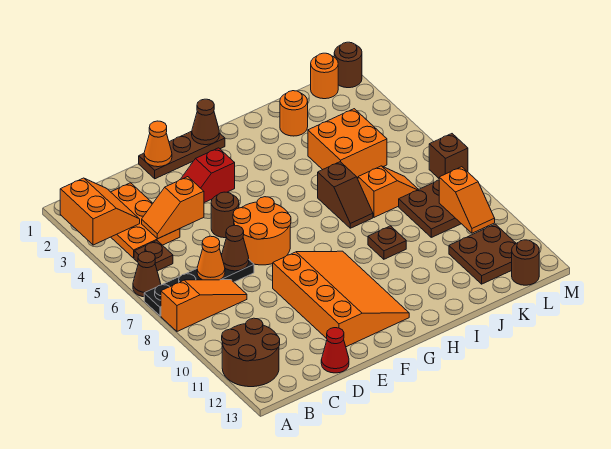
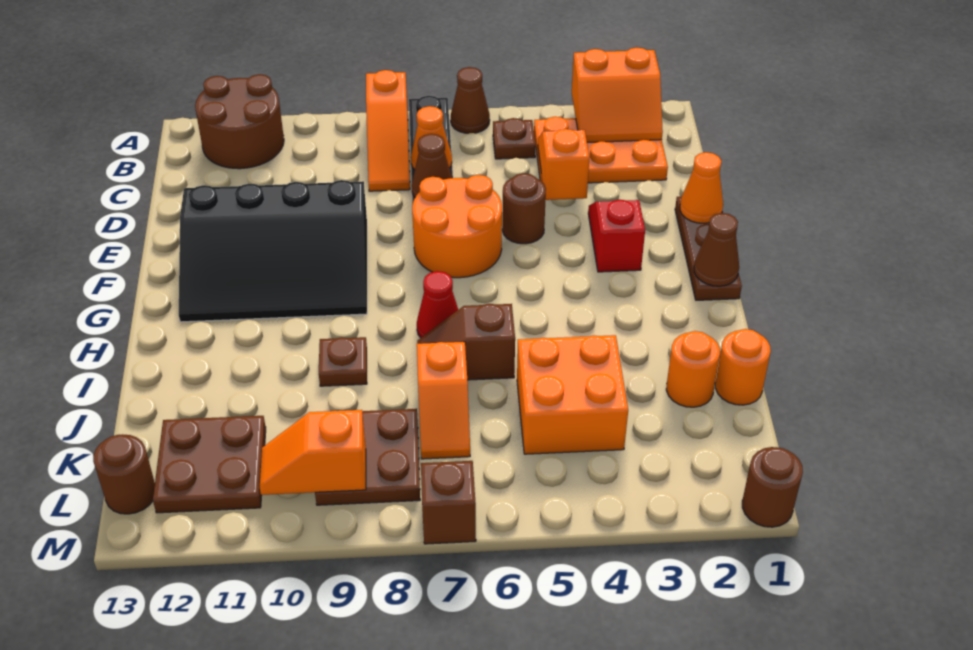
red cone D13 level 1 -> red cone H7 level 1
orange slope E9:G12 level 1 top E -> black slope E9:G12 level 1 top E
orange round brick L1 level 1 -> orange round brick J1 level 1

